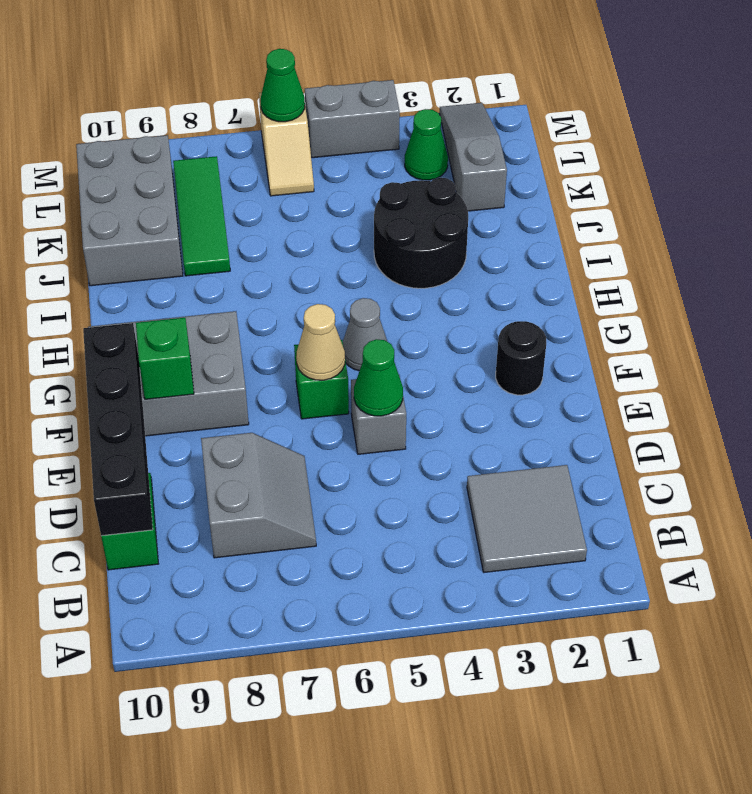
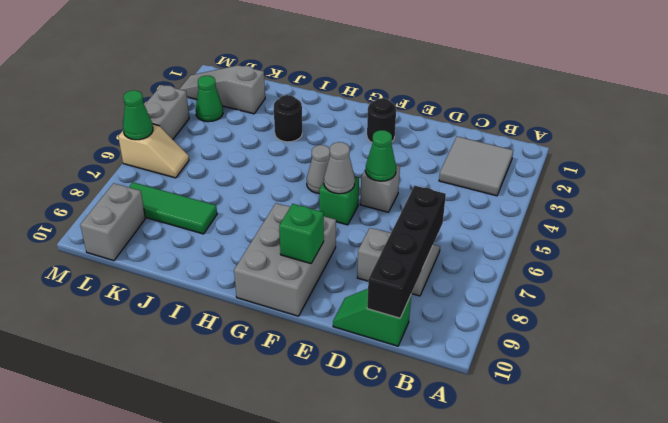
black brick C10:F10 level 2 -> black brick C7:C10 level 2
tan cone F6 level 2 -> grey cone F6 level 2
black round brick I3:J4 level 1 -> black round brick I3 level 1
grey brick J9:L10 level 1 -> grey brick L9:L10 level 1

